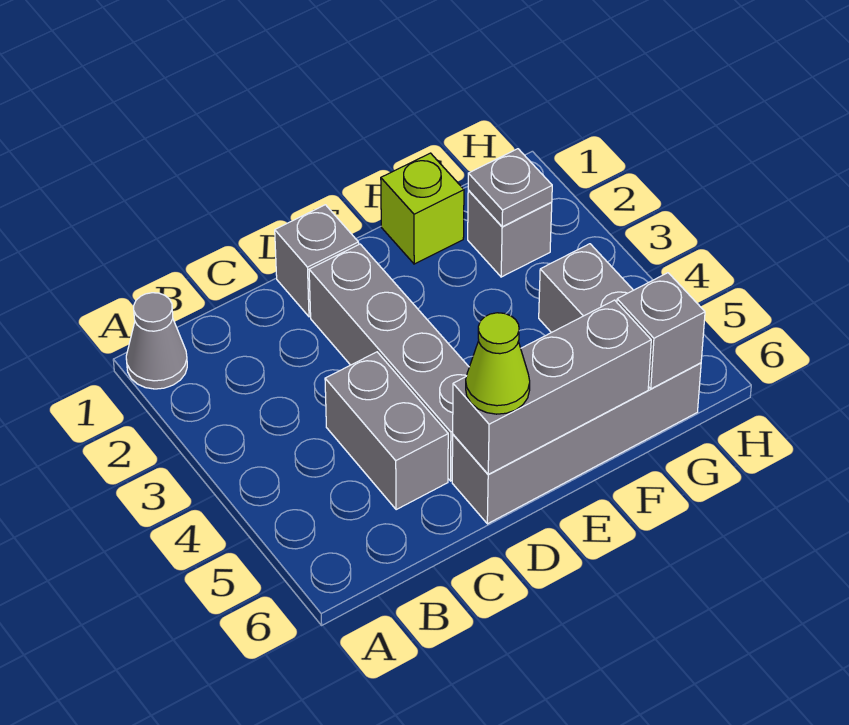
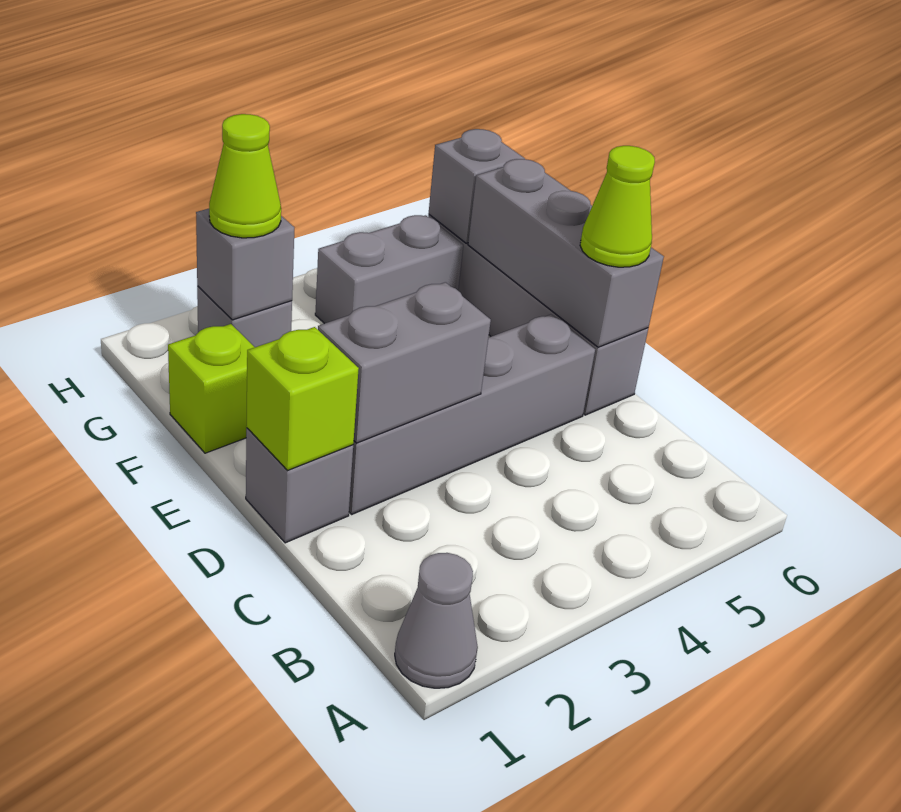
grey brick C4:C5 level 1 -> grey brick D2:D3 level 2
none -> lime brick D1 level 2
grey plate G2 level 2 -> grey brick G2 level 2
none -> lime cone G2 level 3

